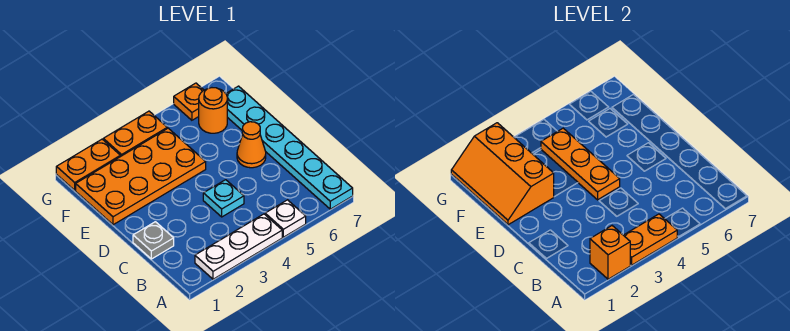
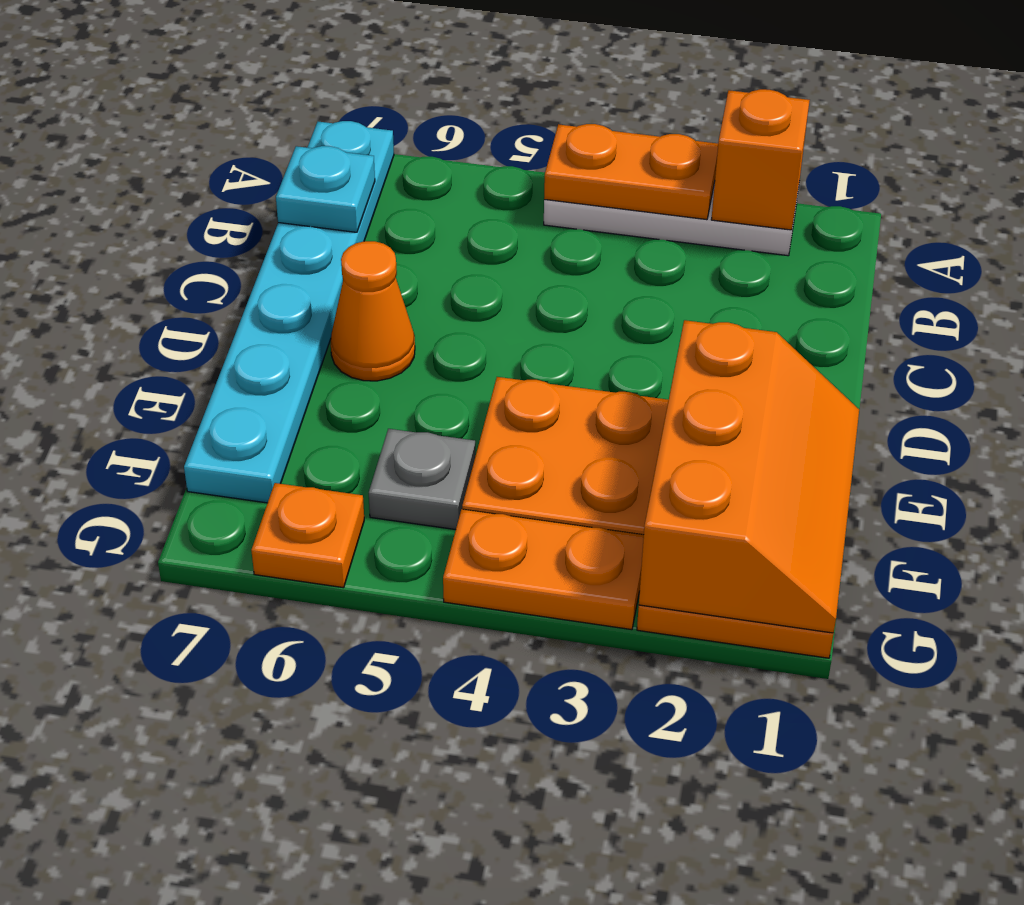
white plate A5 level 1 -> none
grey plate C1 level 1 -> grey plate F5 level 1
cyan plate C4 level 1 -> cyan plate B7 level 2
orange plate D4:F4 level 2 -> none
orange round brick F6 level 1 -> none

